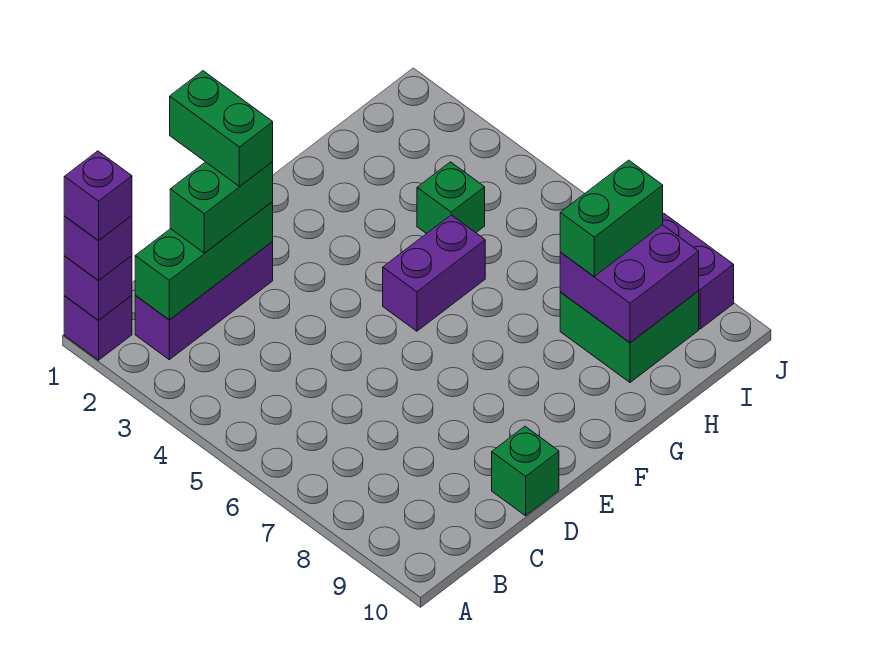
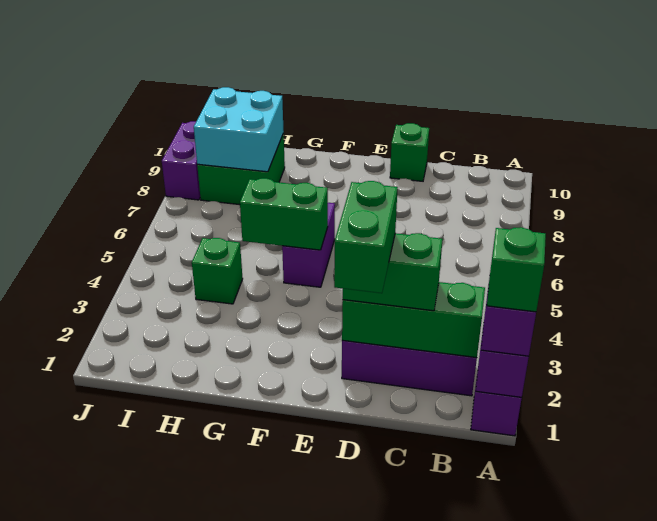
purple brick A1 level 4 -> green brick A1 level 4
purple brick F5:G5 level 1 -> purple brick F5:F6 level 1
purple brick H8:I9 level 2 -> cyan brick H8:I9 level 2
green brick H8:I8 level 3 -> green brick F5:G5 level 2

